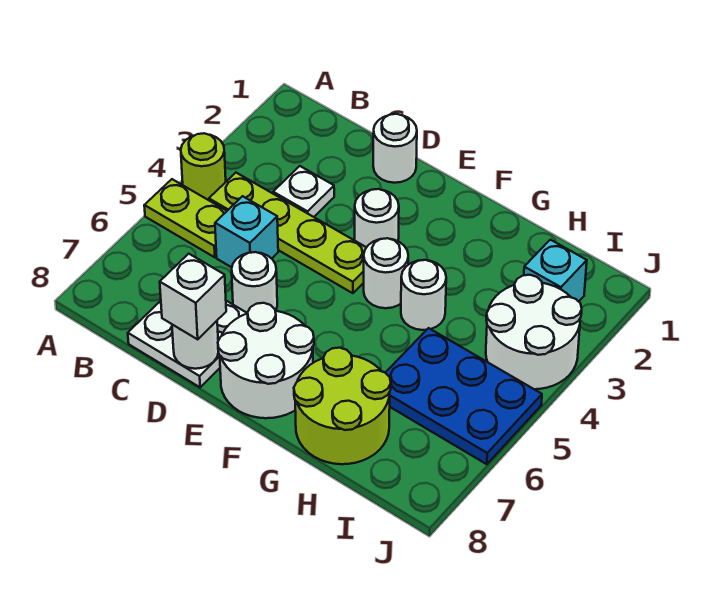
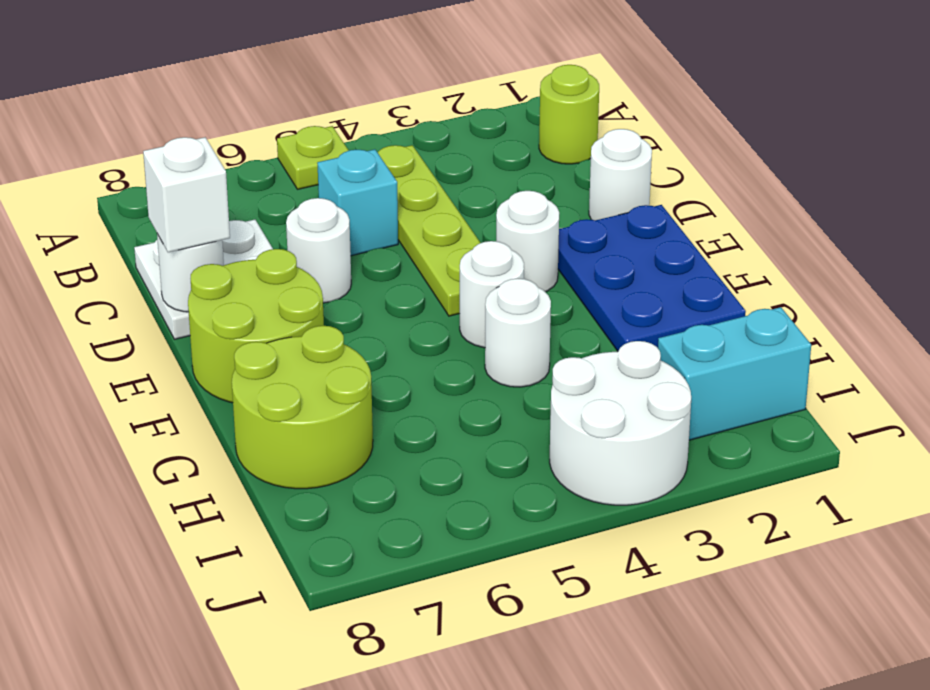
lime round brick A4 level 1 -> lime round brick B1 level 1
lime plate A5:B5 level 1 -> lime plate A5 level 1
white plate C3 level 1 -> none
white round brick E7:F8 level 1 -> lime round brick E7:F8 level 1
blue plate H5:J6 level 1 -> blue plate E1:G2 level 1
cyan brick I2 level 1 -> cyan brick I1:I2 level 1

